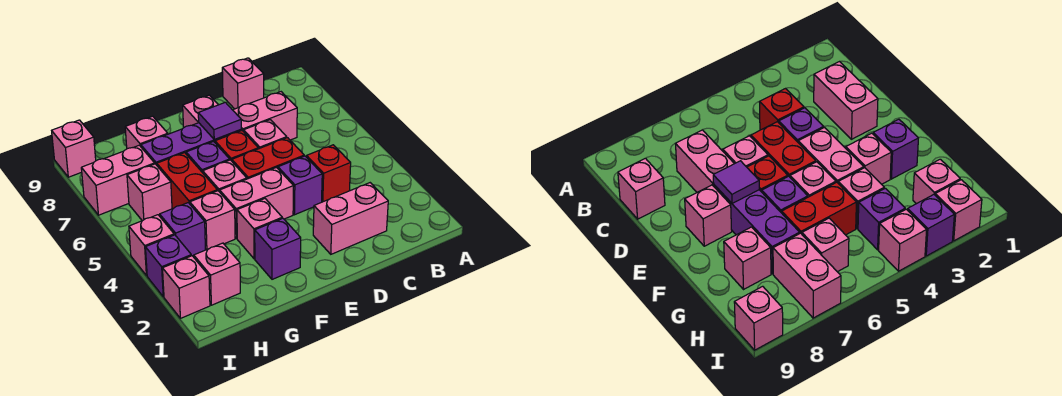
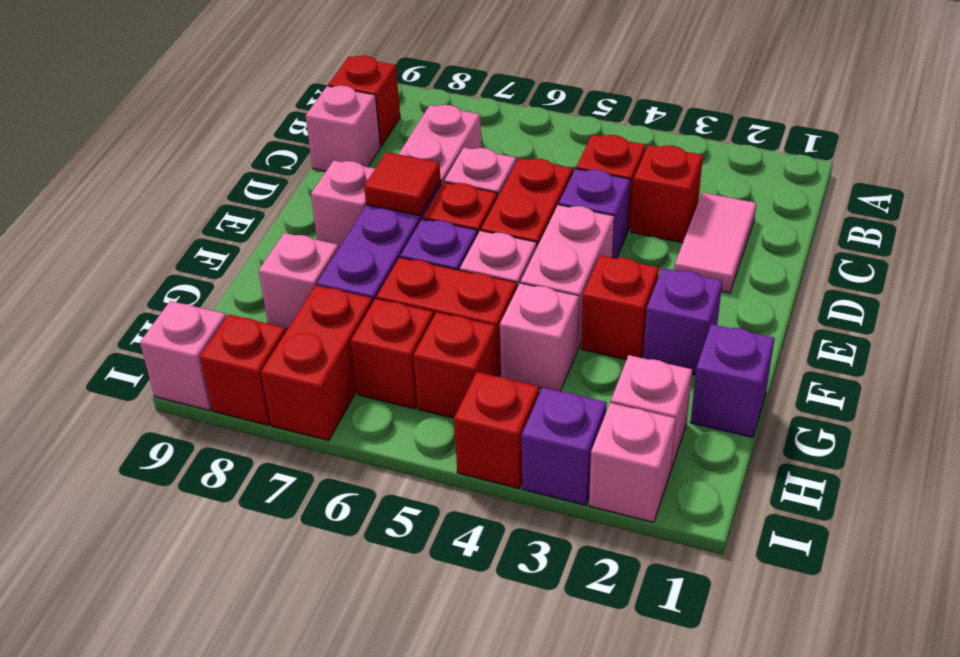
none -> red brick B9 level 1
pink brick C2:D2 level 1 -> pink tile C2:D2 level 1
none -> red brick C3 level 1
purple tile E7 level 2 -> red tile E7 level 2
pink brick F3 level 1 -> red brick F3 level 1
purple brick H4 level 1 -> purple brick G1 level 1
none -> red brick H5 level 1
pink brick H6 level 1 -> red brick H6 level 1
pink brick H7:I7 level 1 -> red brick H7:I7 level 1
pink brick I4 level 1 -> red brick I4 level 1
none -> red brick I8 level 1

